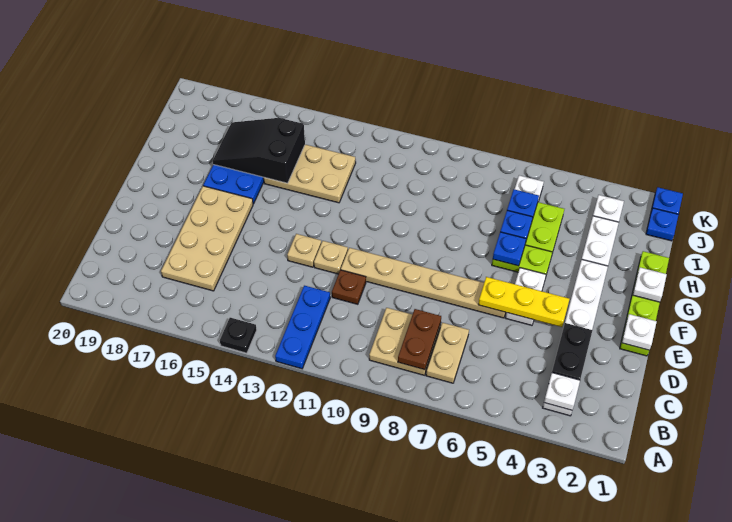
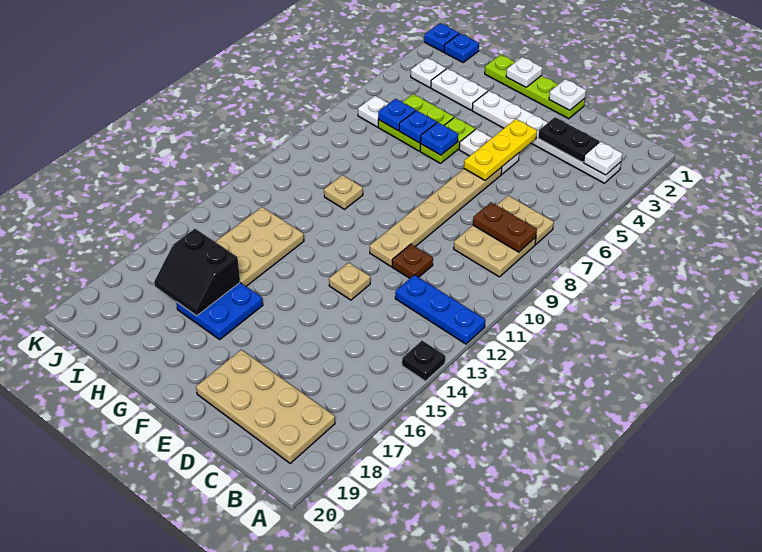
tan plate C16:F17 level 1 -> tan plate B18:E19 level 1
tan plate E12 level 1 -> tan plate H10 level 1
black slope H15:I17 level 2 top 15 -> black slope H16:I17 level 2 top 16

